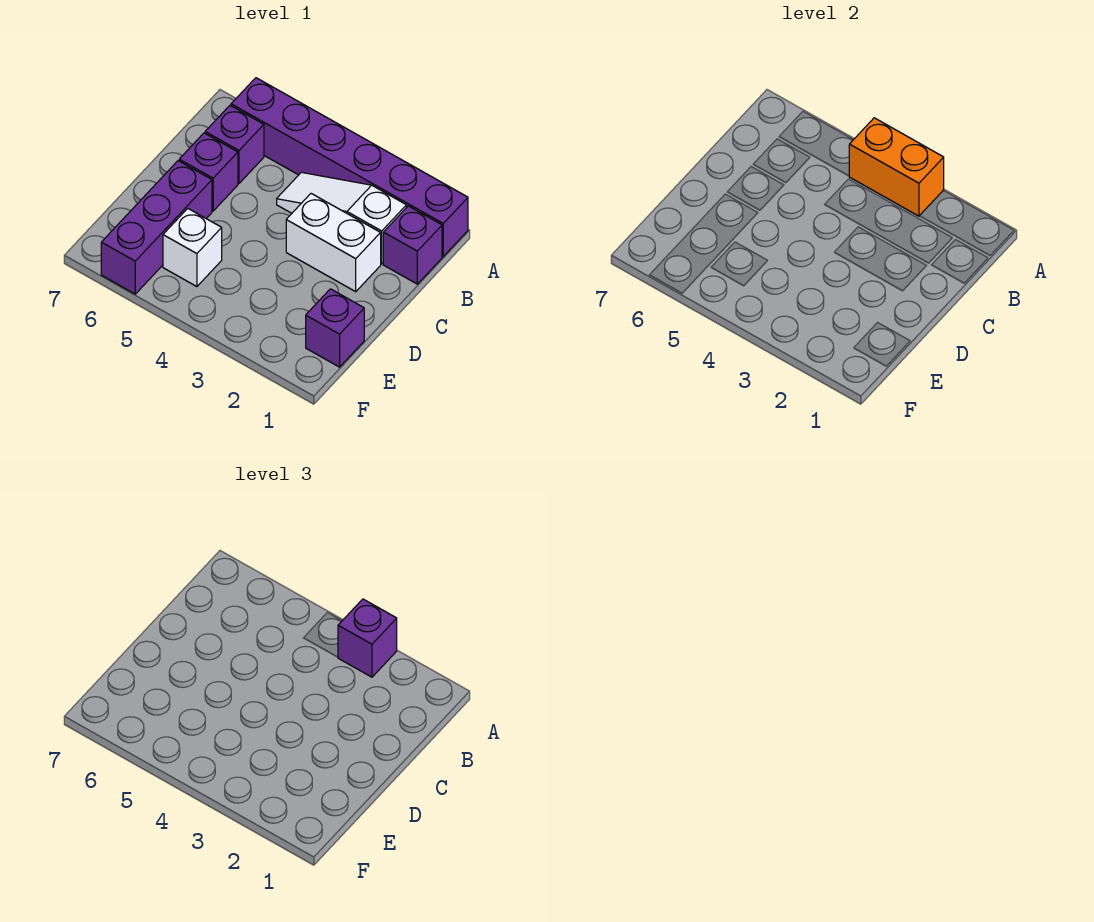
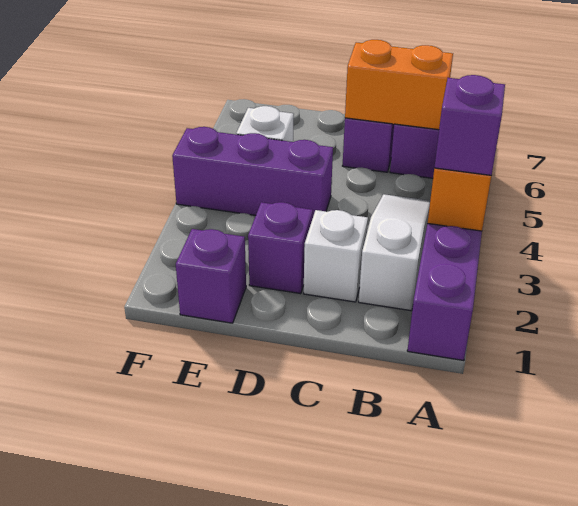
purple brick B1 level 1 -> purple brick D2 level 1
none -> orange brick B6:C6 level 2
white brick C2:C3 level 1 -> white brick C2 level 1
purple brick D6:F6 level 1 -> purple brick D4:F4 level 1

